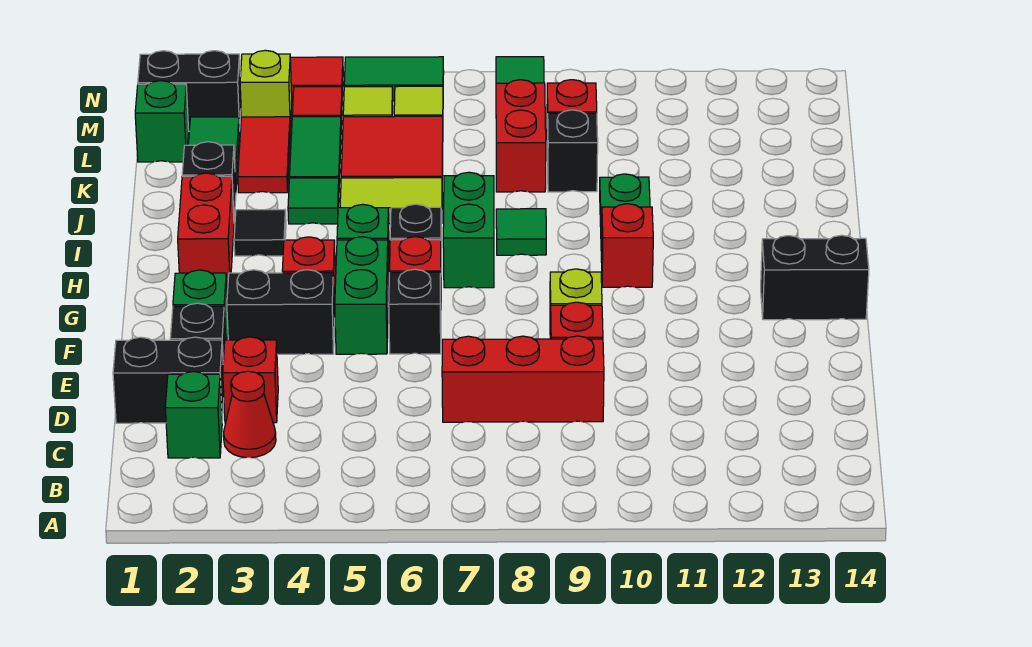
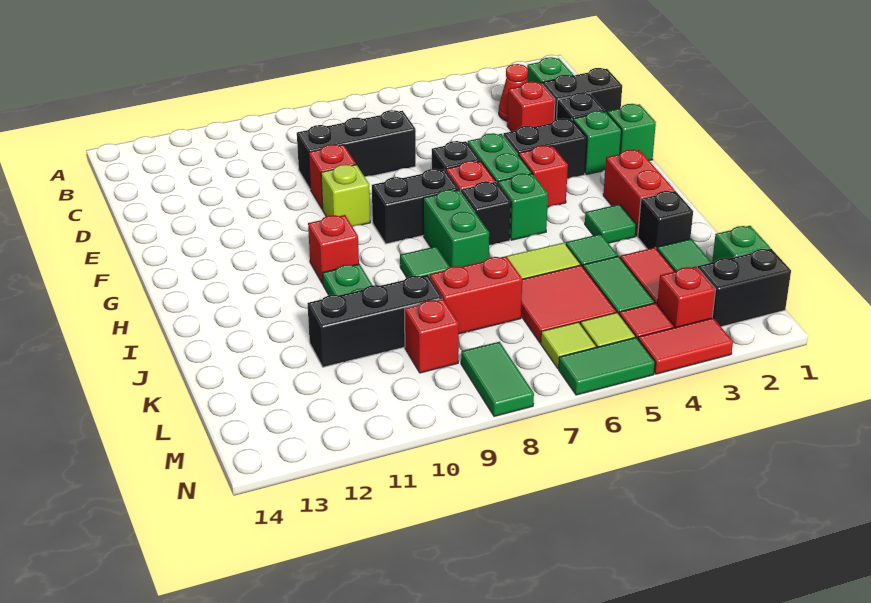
red brick D7:D9 level 1 -> black brick D7:D9 level 1
none -> green brick F1 level 1
black brick G13:G14 level 1 -> black brick G7:G8 level 1
black tile I3 level 1 -> green tile I3 level 1
red brick K8:L8 level 1 -> red brick K7:K8 level 1
black brick K9 level 1 -> black brick K9:K11 level 1
lime brick M3 level 1 -> red brick M3 level 1

